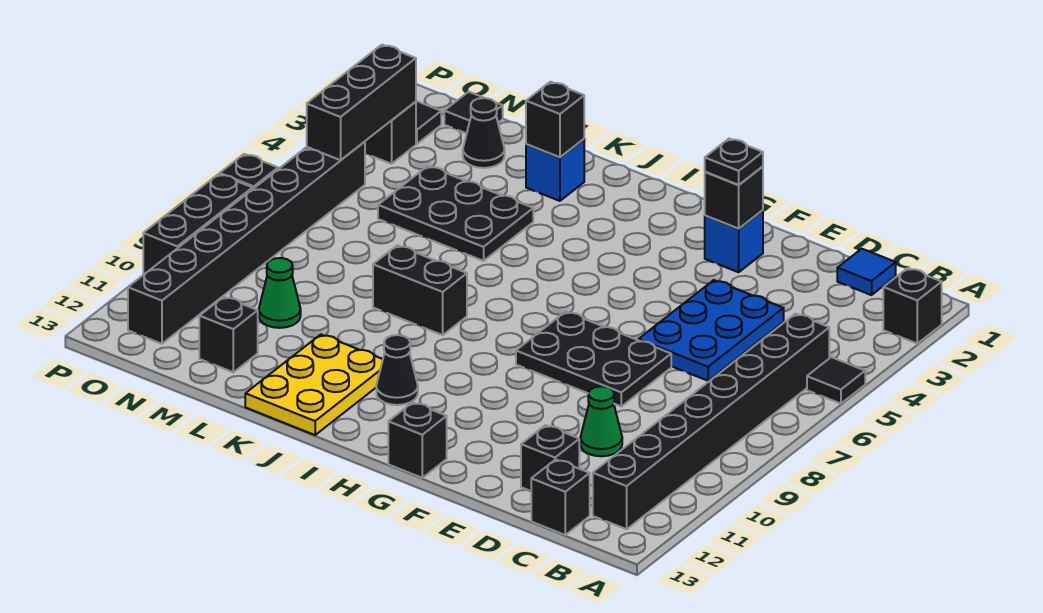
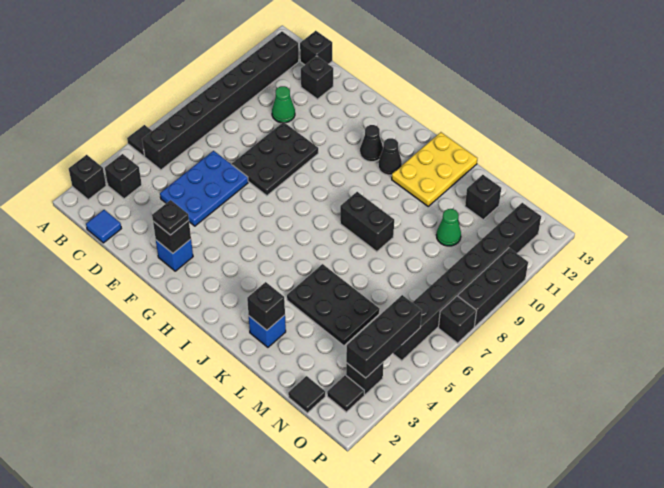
black plate E7:G8 level 1 -> black plate E7:F9 level 1
black brick G13 level 1 -> black brick B3 level 1
black cone M2 level 1 -> black cone H11 level 1

